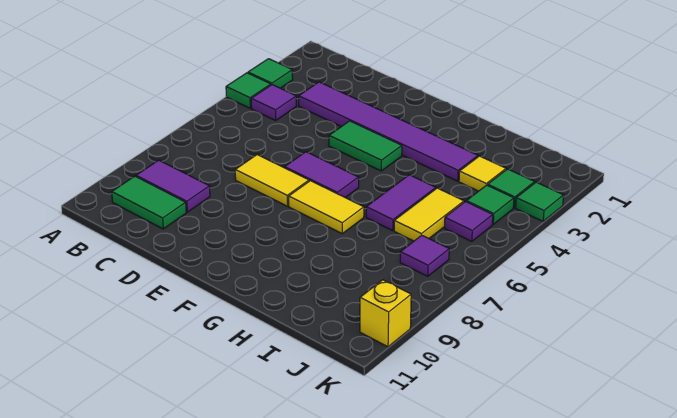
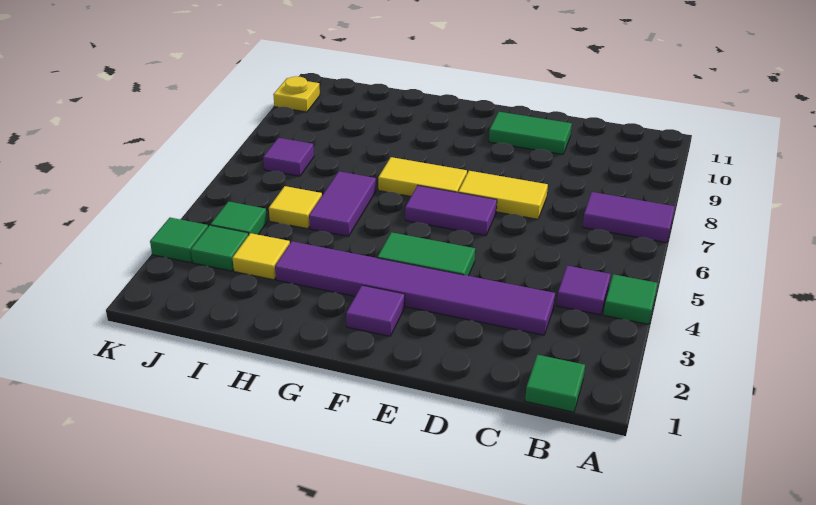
green tile A3 level 1 -> green tile B1 level 1
purple tile B9:C9 level 1 -> purple tile A7:B7 level 1
green tile B10:C10 level 1 -> green tile D10:E10 level 1
yellow tile I5:I6 level 1 -> yellow tile I5 level 1
purple tile J5 level 1 -> purple tile F2 level 1
yellow brick K10 level 1 -> yellow plate K10 level 1

